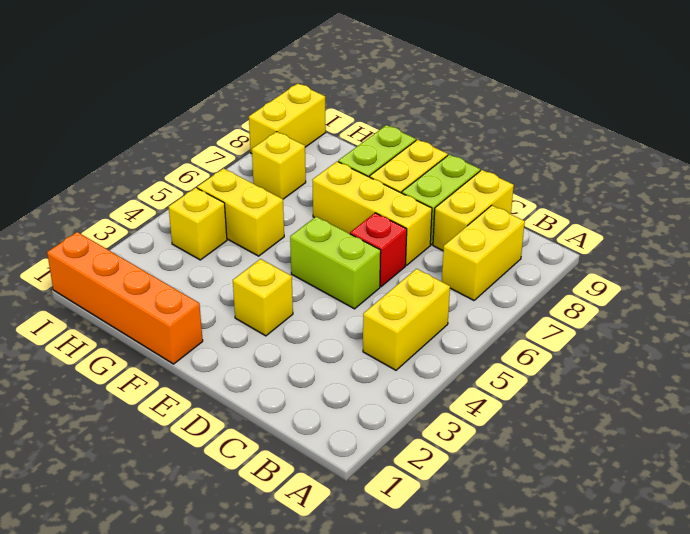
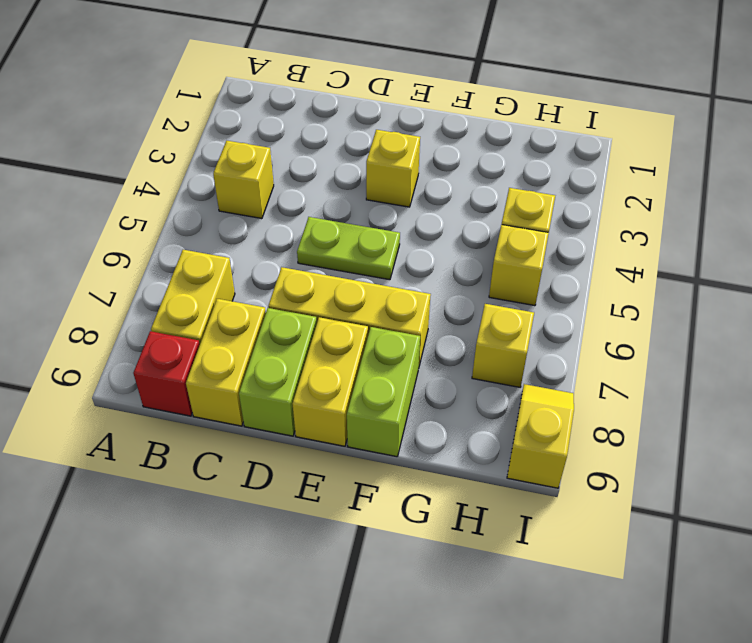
yellow brick B4:B5 level 1 -> yellow brick B4 level 1
lime brick D5:E5 level 1 -> lime plate D5:E5 level 1
red brick D6 level 1 -> red brick B9 level 1
orange brick F1:I1 level 1 -> none
yellow brick G5:H5 level 1 -> yellow brick H5 level 1
yellow brick I8:I9 level 1 -> yellow slope I8:I9 level 1 top 9

